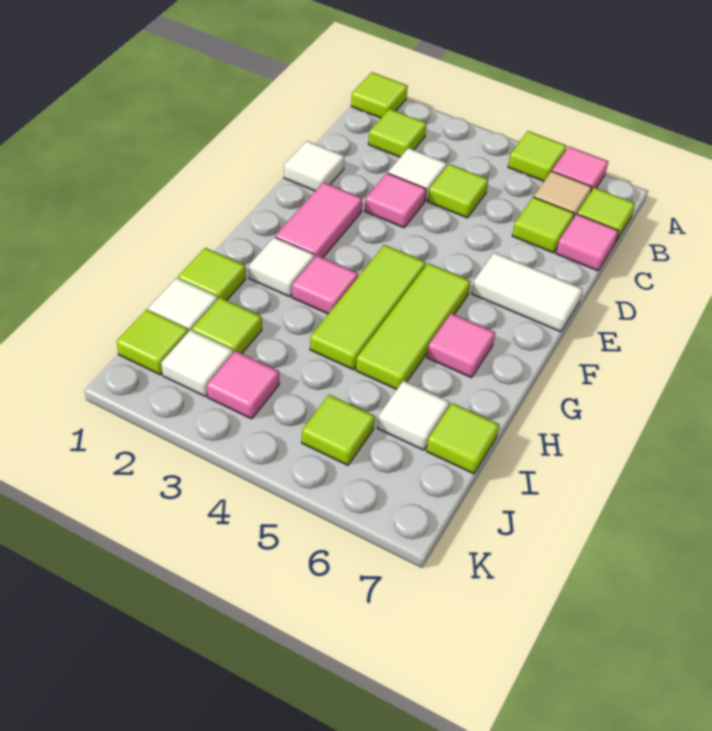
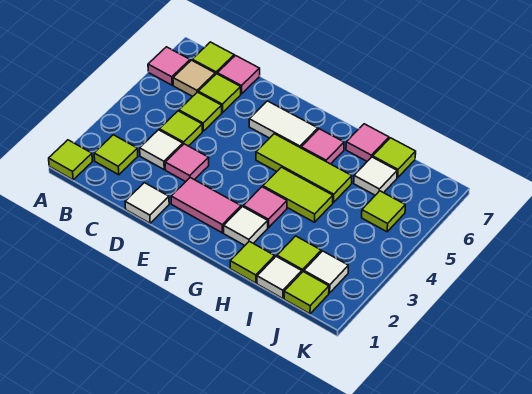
lime tile A5 level 1 -> lime tile C5 level 1
white tile E6:E7 level 1 -> white tile E6:F6 level 1
lime tile F4:H4 level 1 -> lime tile G4:H4 level 1
pink tile J3 level 1 -> pink tile H7 level 1

